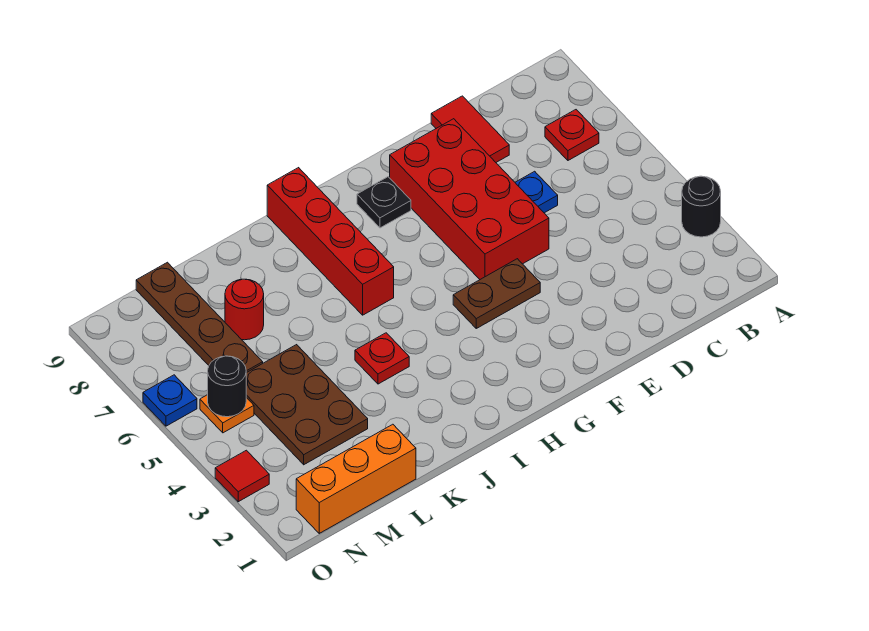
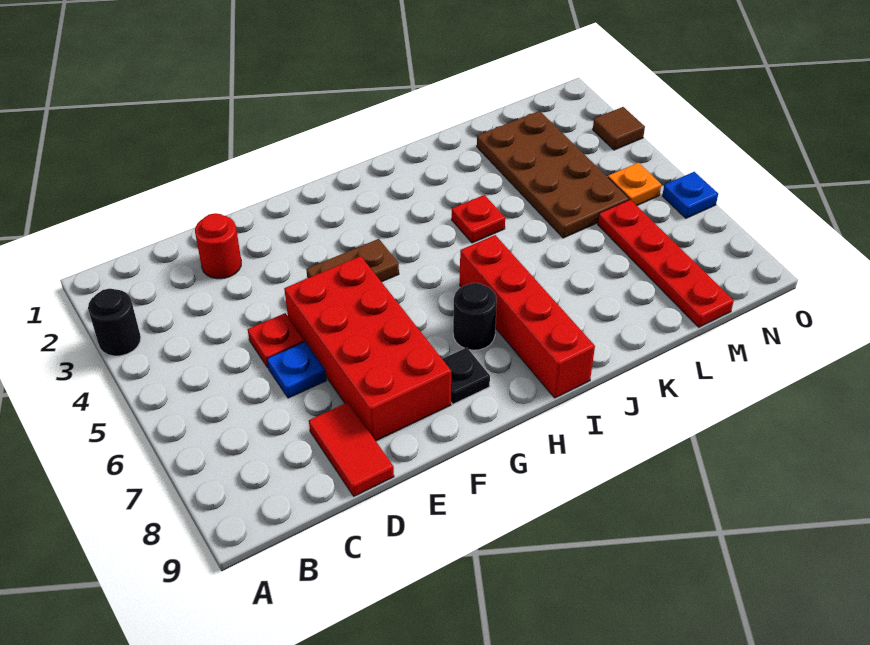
red plate B7 level 1 -> red plate D5 level 1
orange brick L1:N1 level 1 -> none
brown plate L3:M5 level 1 -> brown plate L2:M5 level 1
red round brick L7 level 1 -> red round brick D2 level 1
brown plate M6:M9 level 1 -> red plate M6:M9 level 1
black round brick N5 level 2 -> black round brick H7 level 1
red tile O3 level 1 -> brown tile O3 level 1

